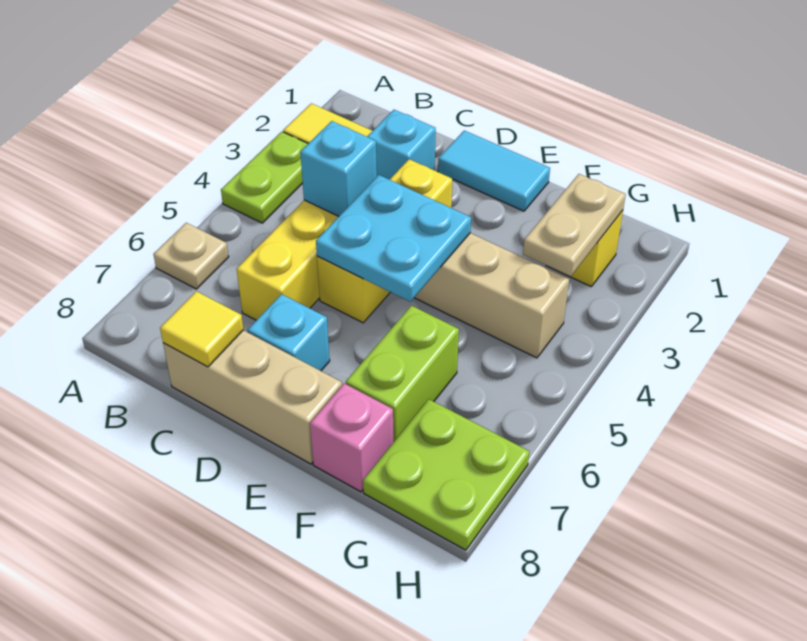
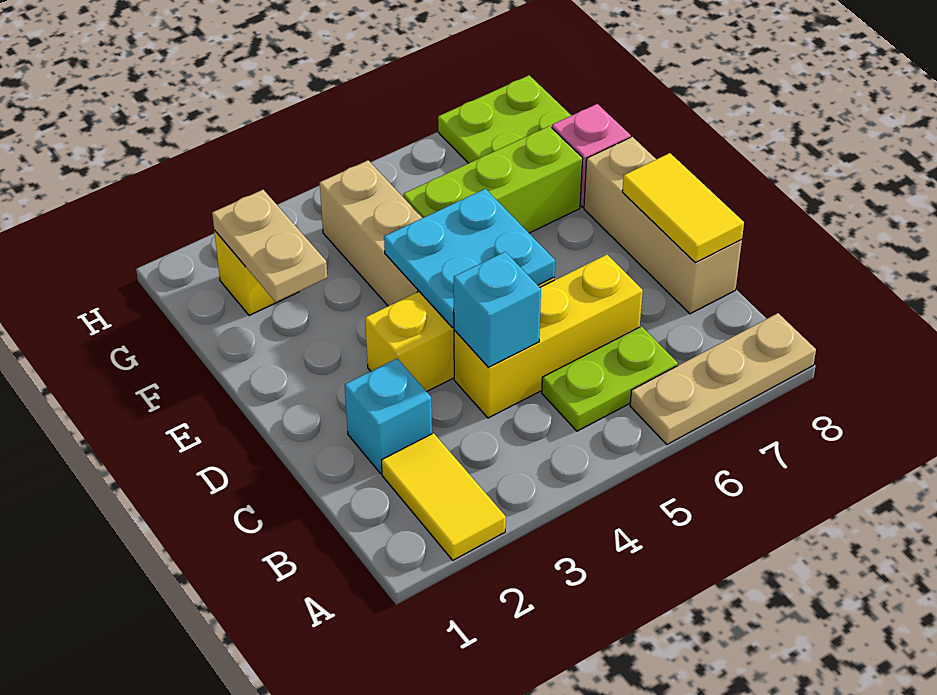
lime plate A3:A4 level 1 -> lime plate B5:B6 level 1
tan plate A6 level 1 -> tan plate A6:A8 level 1
yellow tile C8 level 2 -> yellow tile C8:D8 level 2
cyan tile D1:E1 level 1 -> none
cyan brick D7 level 1 -> none
lime brick F6:F7 level 1 -> lime brick F5:F7 level 1
tan plate G2:G3 level 2 -> tan plate F2:G2 level 2

